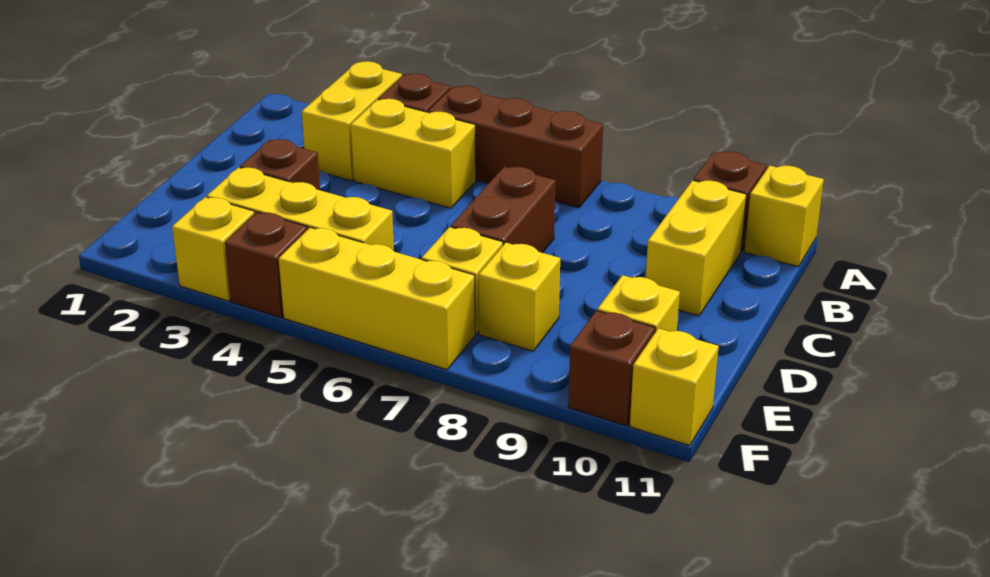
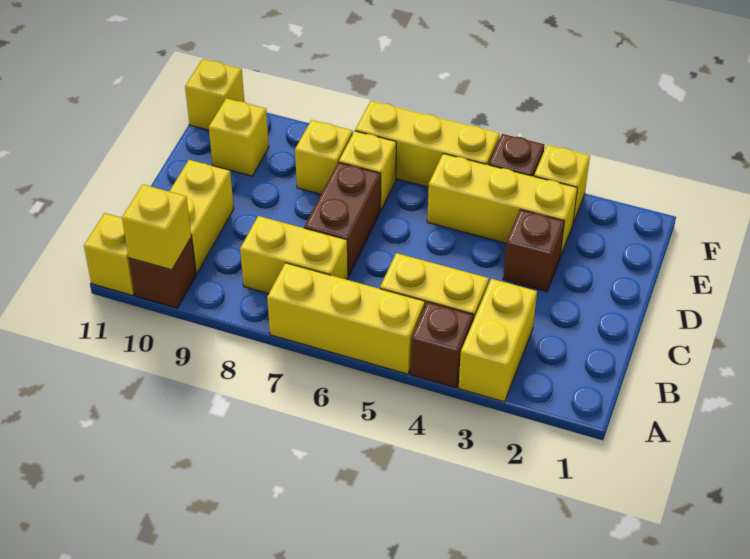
brown brick A5:A7 level 1 -> yellow brick A5:A7 level 1
none -> yellow brick A10 level 2
none -> yellow brick B7:B8 level 1
brown brick F10 level 1 -> none

